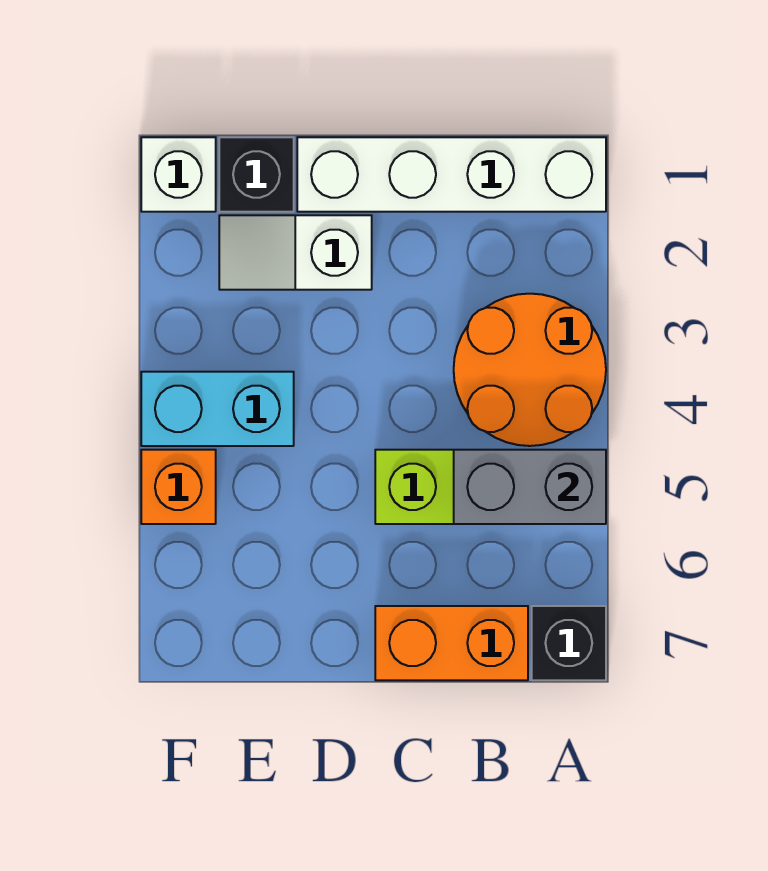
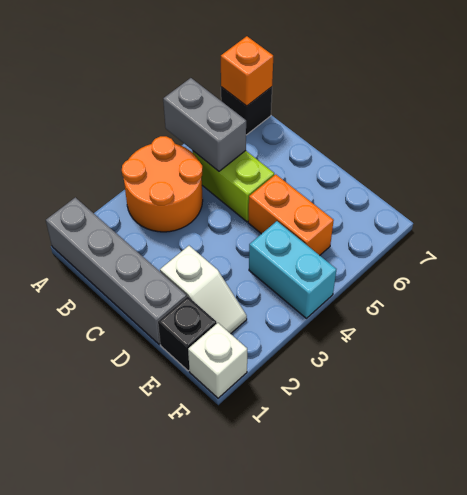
white brick A1:D1 level 1 -> grey brick A1:D1 level 1
orange brick B7:C7 level 1 -> orange brick D5:E5 level 1
orange brick F5 level 1 -> orange brick A7 level 2

